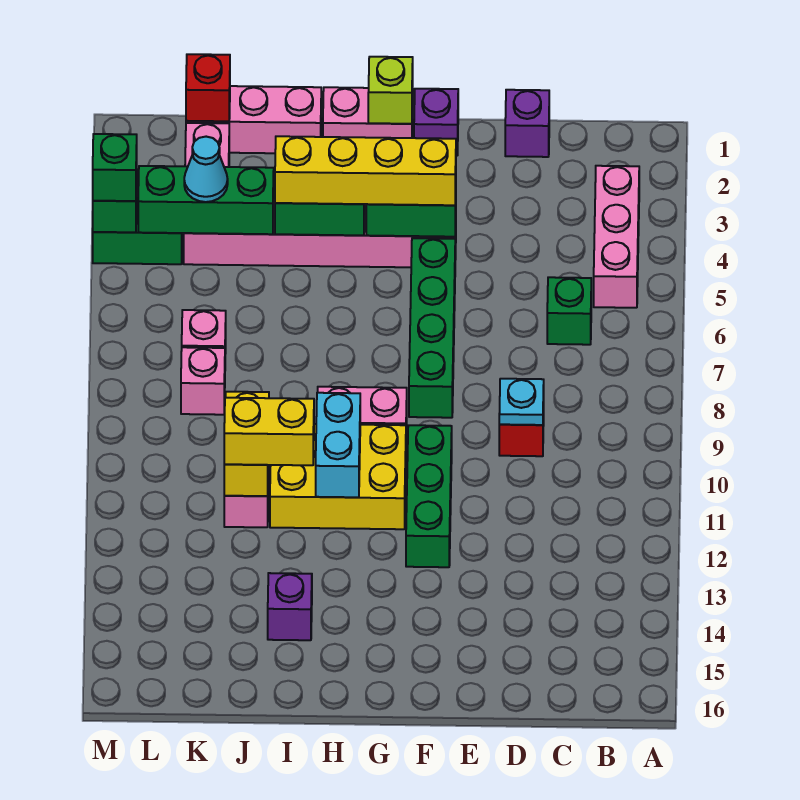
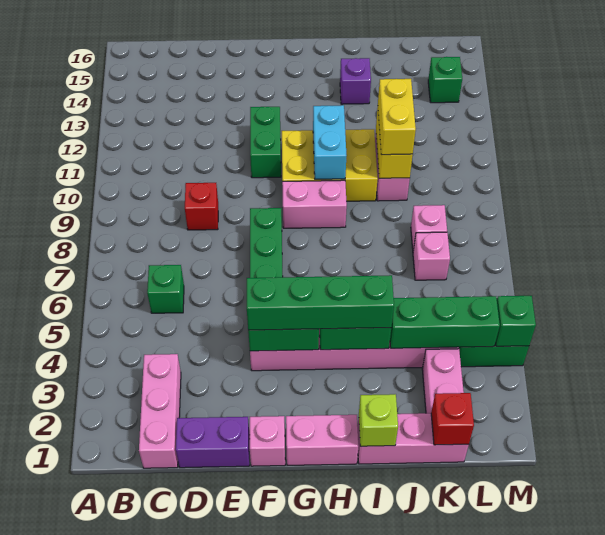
pink brick B3:B5 level 1 -> pink brick C1:C3 level 1
purple brick D1 level 1 -> purple brick D1:E1 level 1
cyan plate D9 level 2 -> none
purple brick F1 level 1 -> pink brick F1 level 1
yellow brick F4:I4 level 3 -> green brick F4:I4 level 3
green brick F10:F12 level 1 -> green brick F11:F12 level 1
lime brick G1 level 2 -> lime brick I1 level 2
yellow brick I11:J11 level 3 -> yellow brick J10:J11 level 3
cyan cone K4 level 3 -> none
green brick M4 level 3 -> green brick L14 level 1

